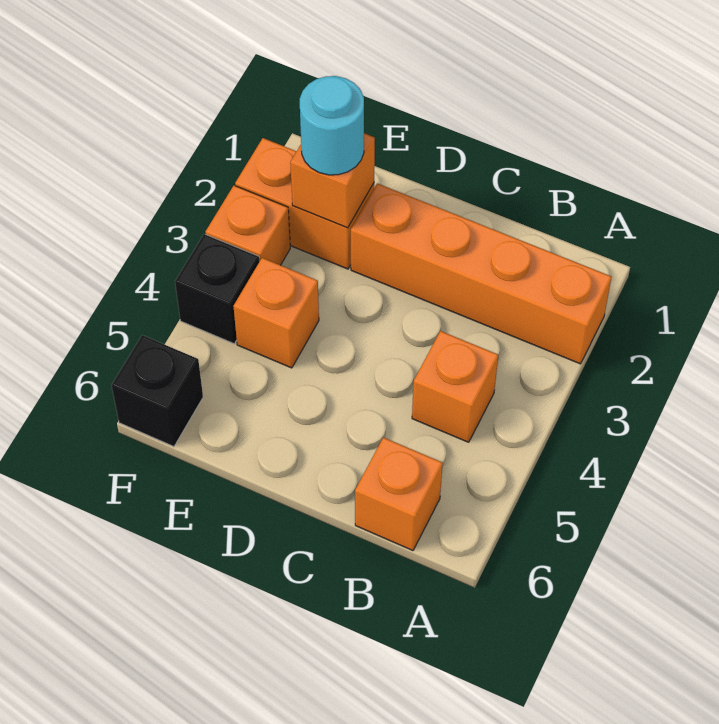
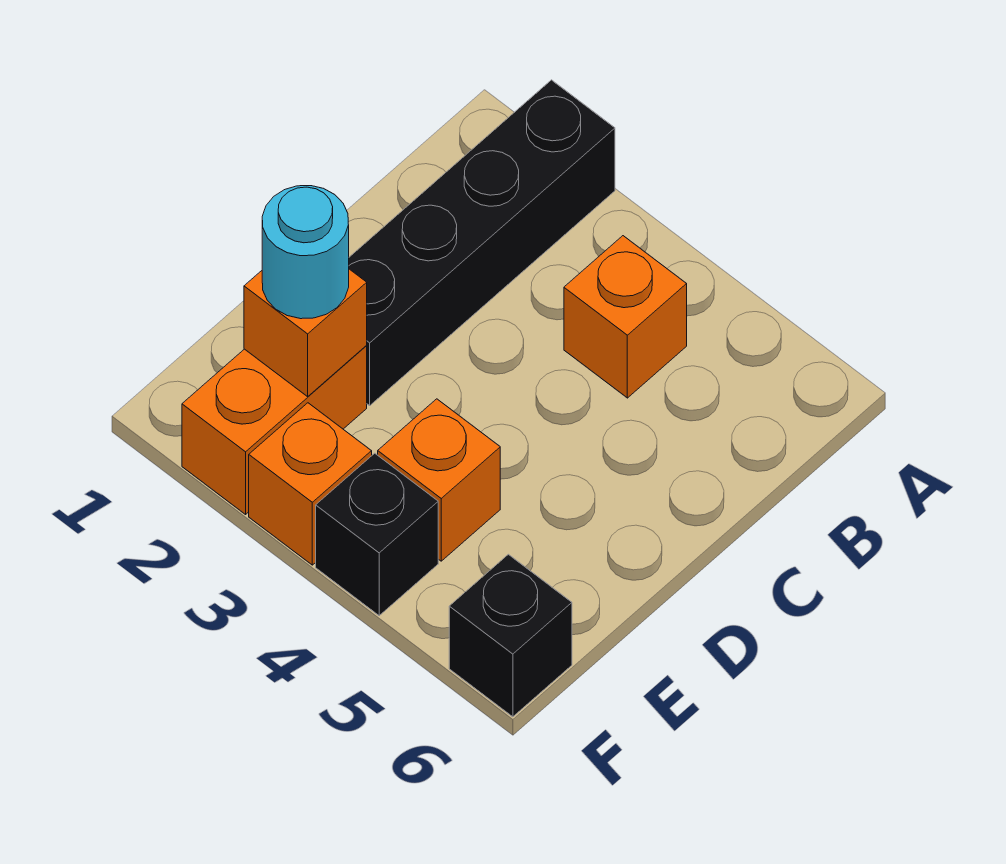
orange brick A2:D2 level 1 -> black brick A2:D2 level 1
orange brick B6 level 1 -> none

